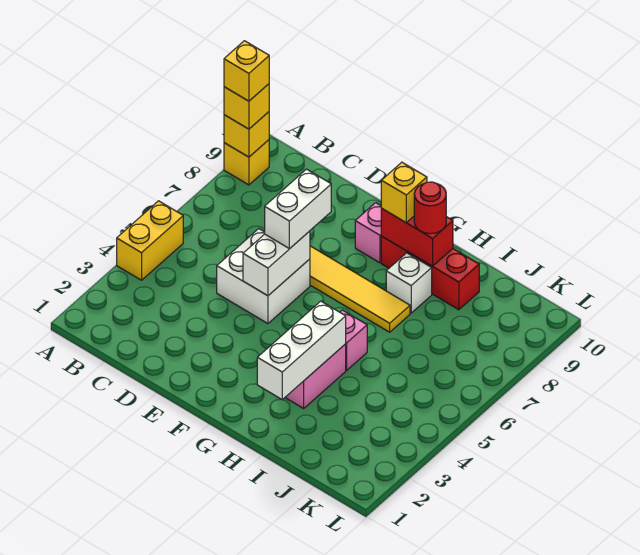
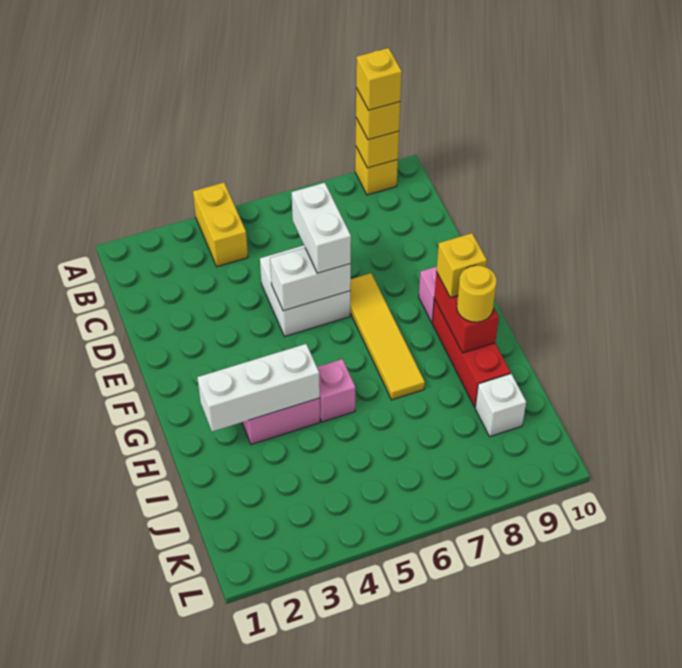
yellow brick A4:A5 level 1 -> yellow brick A4:B4 level 1
white brick E6:E7 level 3 -> white brick D6:E6 level 3
white brick H8 level 1 -> white brick J9 level 1
red round brick H9 level 3 -> yellow round brick H9 level 3

